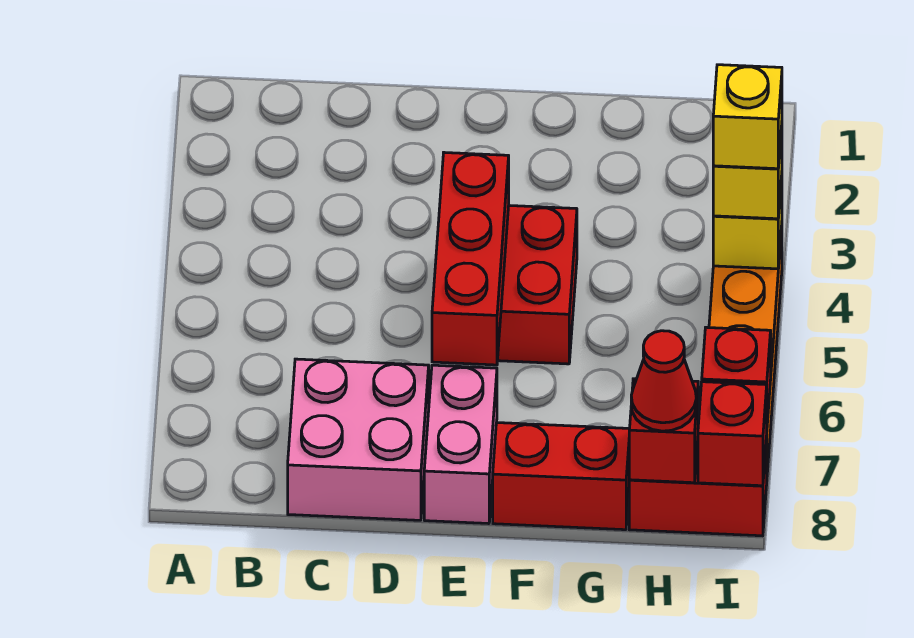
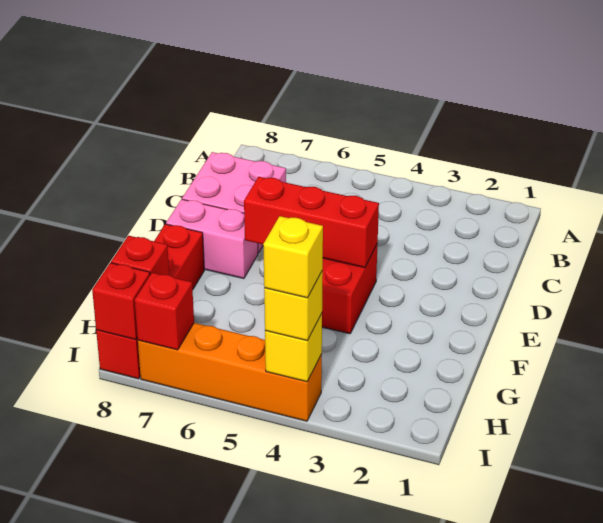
red cone H8 level 3 -> none

